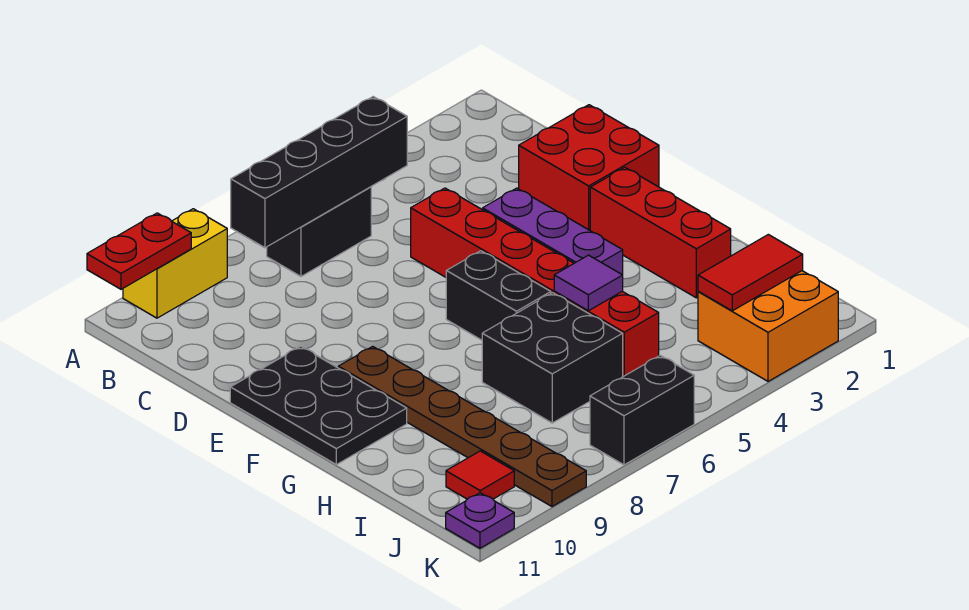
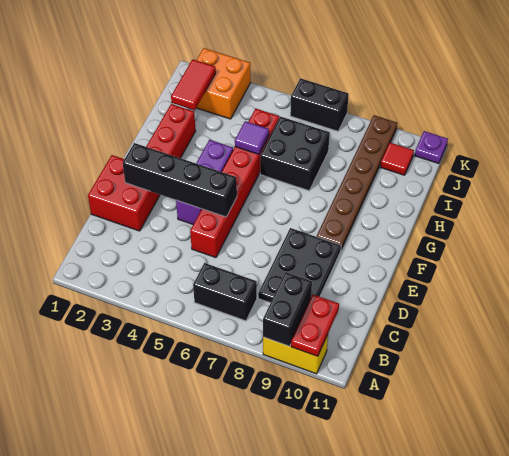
red plate A10:A11 level 2 -> red plate A10:B10 level 2
black brick B5:B8 level 2 -> black brick E2:E5 level 2
black plate E10:G11 level 1 -> black plate C8:E9 level 1
black brick F6:G6 level 1 -> black brick A9:B9 level 2
red tile J2:J3 level 2 -> red tile I2:J2 level 2

